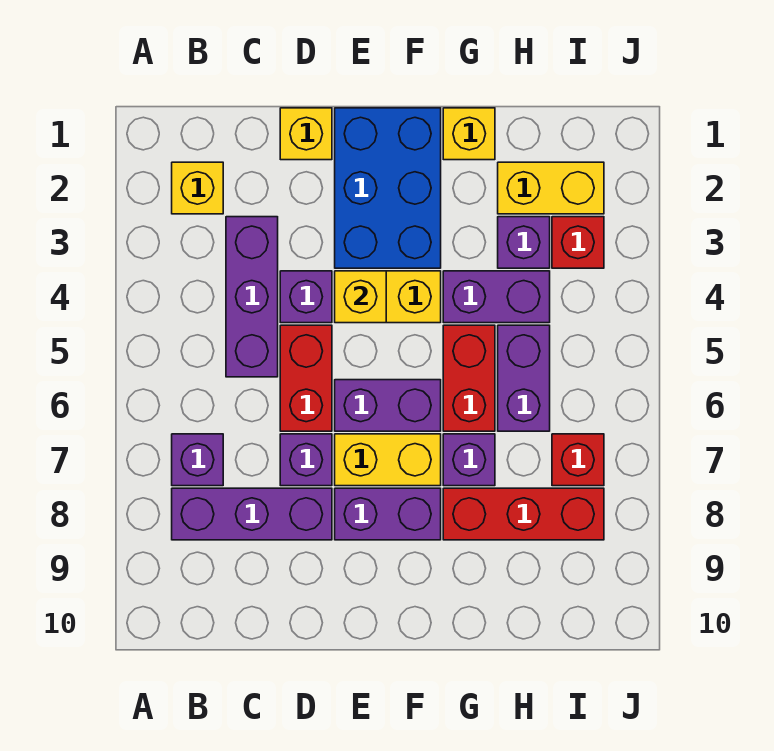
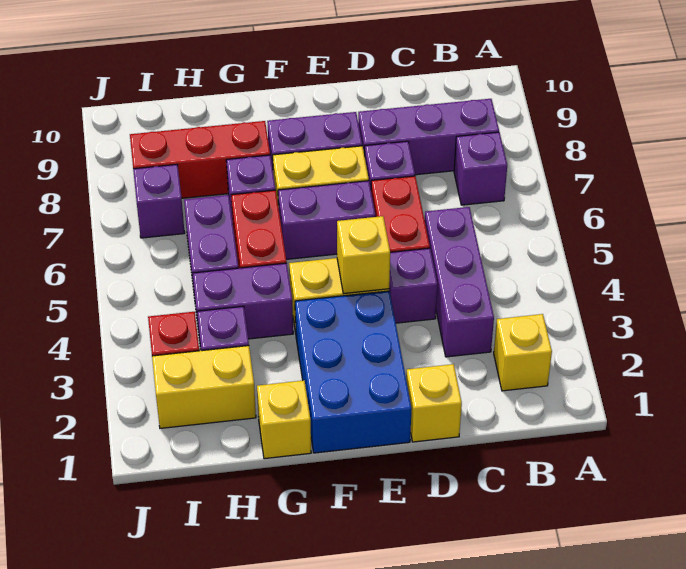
red brick I7 level 1 -> purple brick I7 level 1

